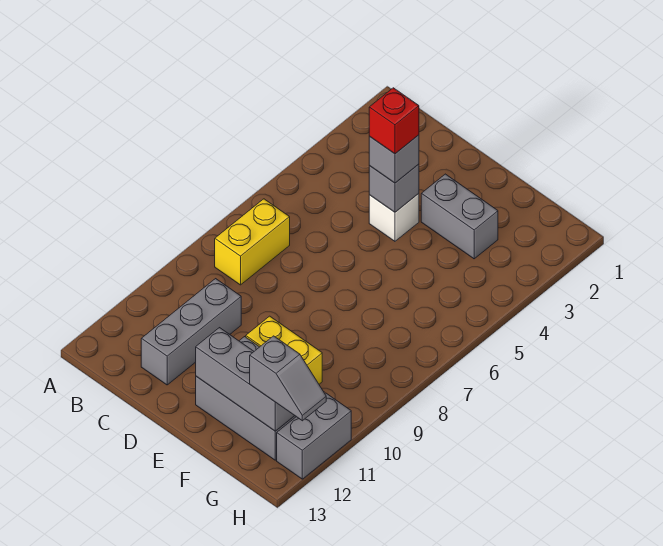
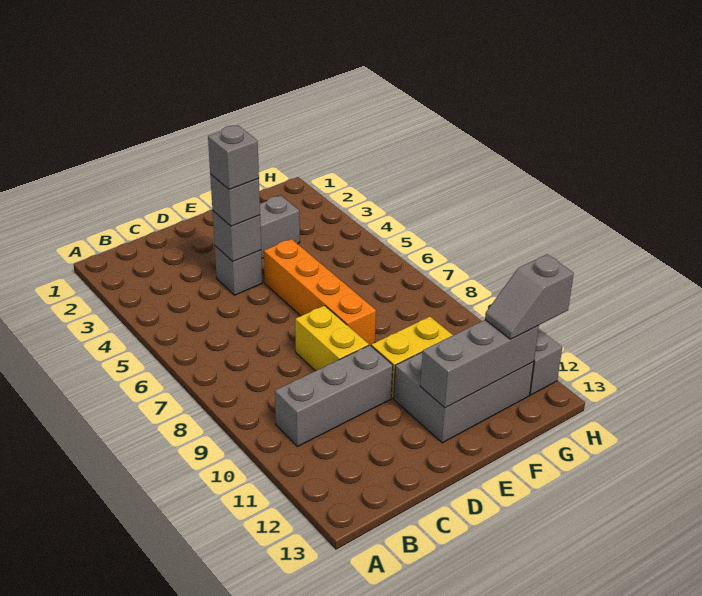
yellow brick B7:B8 level 1 -> yellow brick D8:D9 level 1
grey brick C10:C12 level 1 -> grey brick B10:D10 level 1
white brick D4 level 1 -> grey brick D4 level 1
red brick D4 level 4 -> grey brick D4 level 4
none -> orange brick E5:E8 level 1
grey slope G12:H12 level 3 top G -> grey slope G12:H12 level 3 top H

